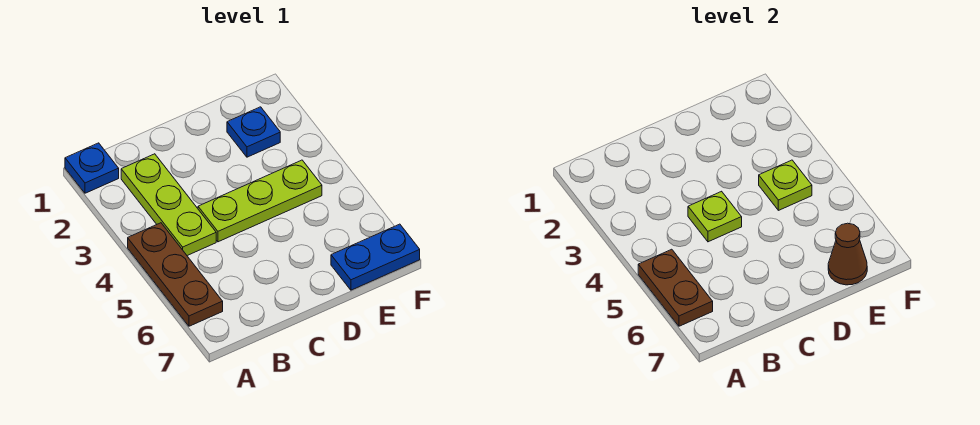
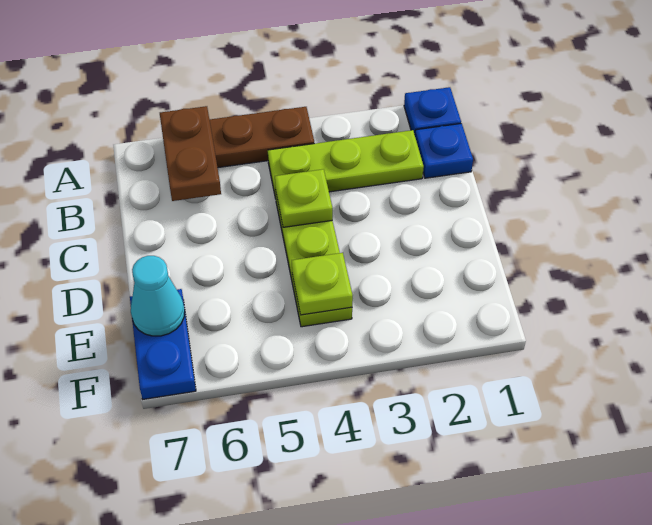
brown plate A5:A6 level 2 -> brown plate A6:B6 level 2
blue plate E2 level 1 -> blue plate B1 level 1
brown cone E7 level 2 -> cyan cone E7 level 2

